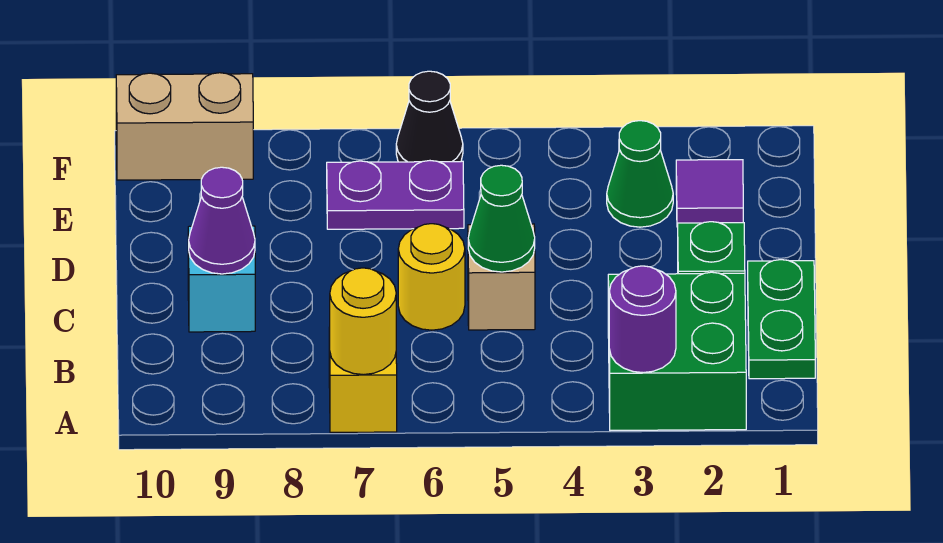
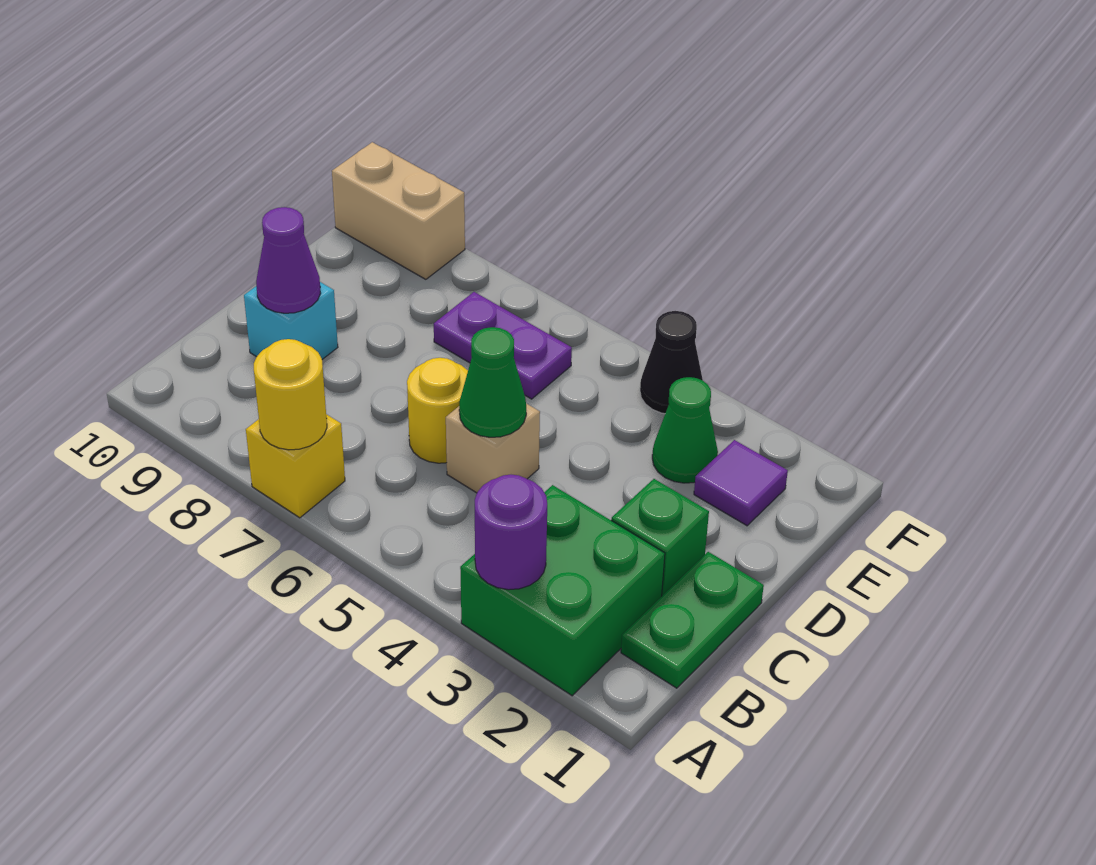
black cone F6 level 1 -> black cone F4 level 1

